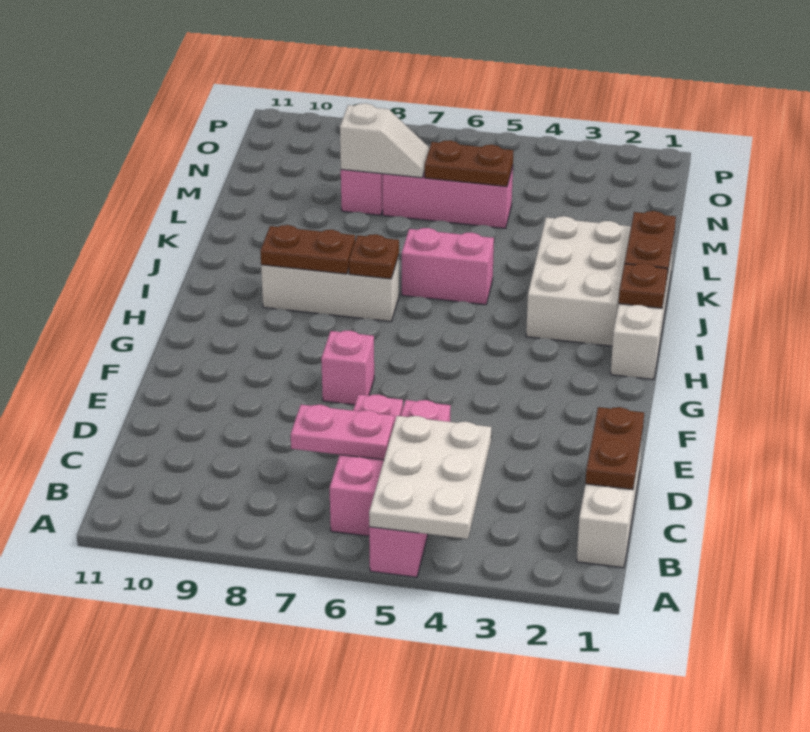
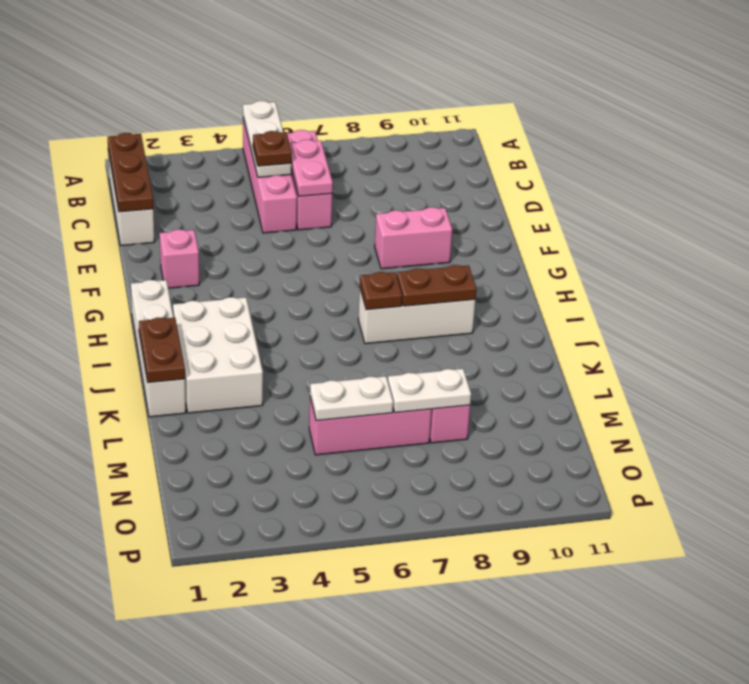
white plate A4:C5 level 2 -> white plate A5:C5 level 2
brown plate C1:D1 level 2 -> brown plate B1:D1 level 2
pink plate C6:C7 level 2 -> pink plate C6:D6 level 2
pink brick F7 level 1 -> pink brick F2 level 1
brown plate I1 level 2 -> brown plate C5 level 3
pink brick J5:J6 level 1 -> pink brick F8:F9 level 1
brown plate M5:M6 level 2 -> white plate M5:M6 level 2
white slope M7:M8 level 2 top 8 -> white plate M7:M8 level 2

